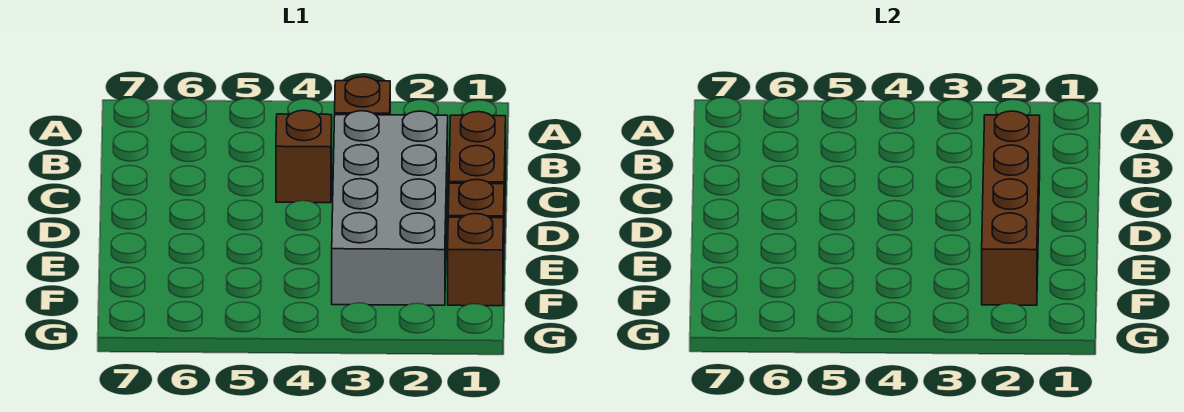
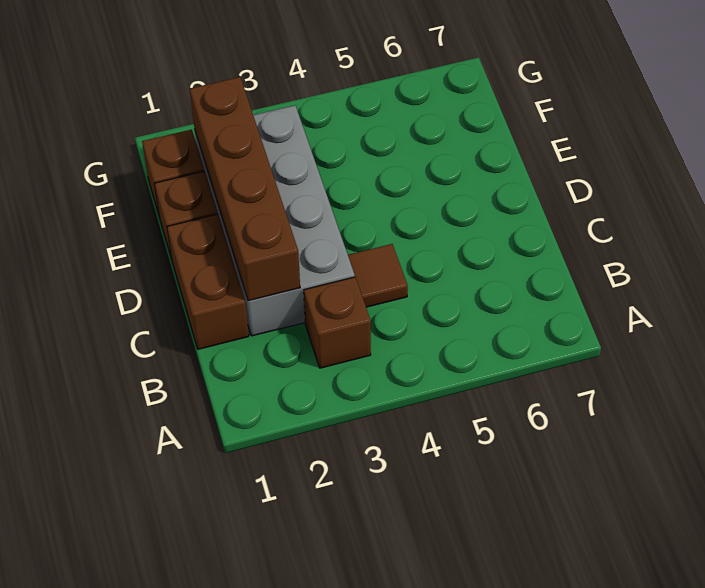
brown brick C4 level 1 -> brown tile C4 level 1

